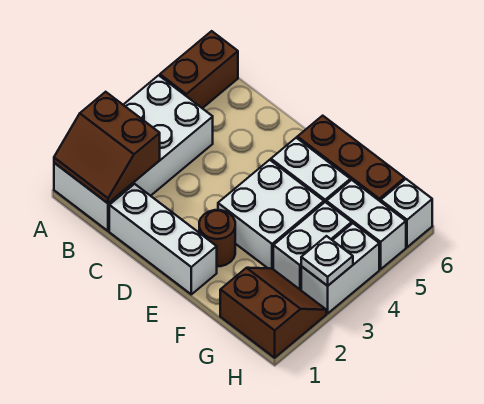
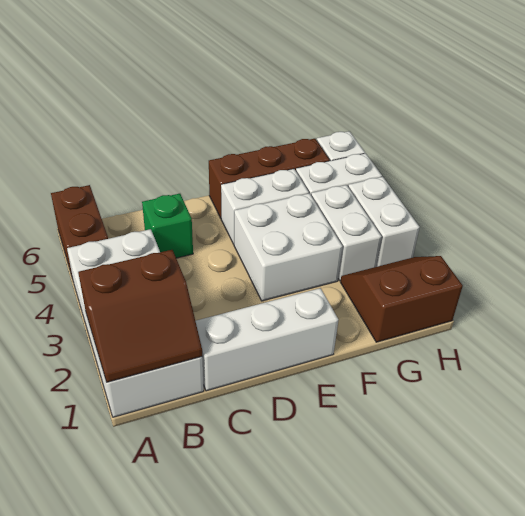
none -> green brick C5 level 1
brown round brick E2 level 1 -> none
white plate H3 level 2 -> none

